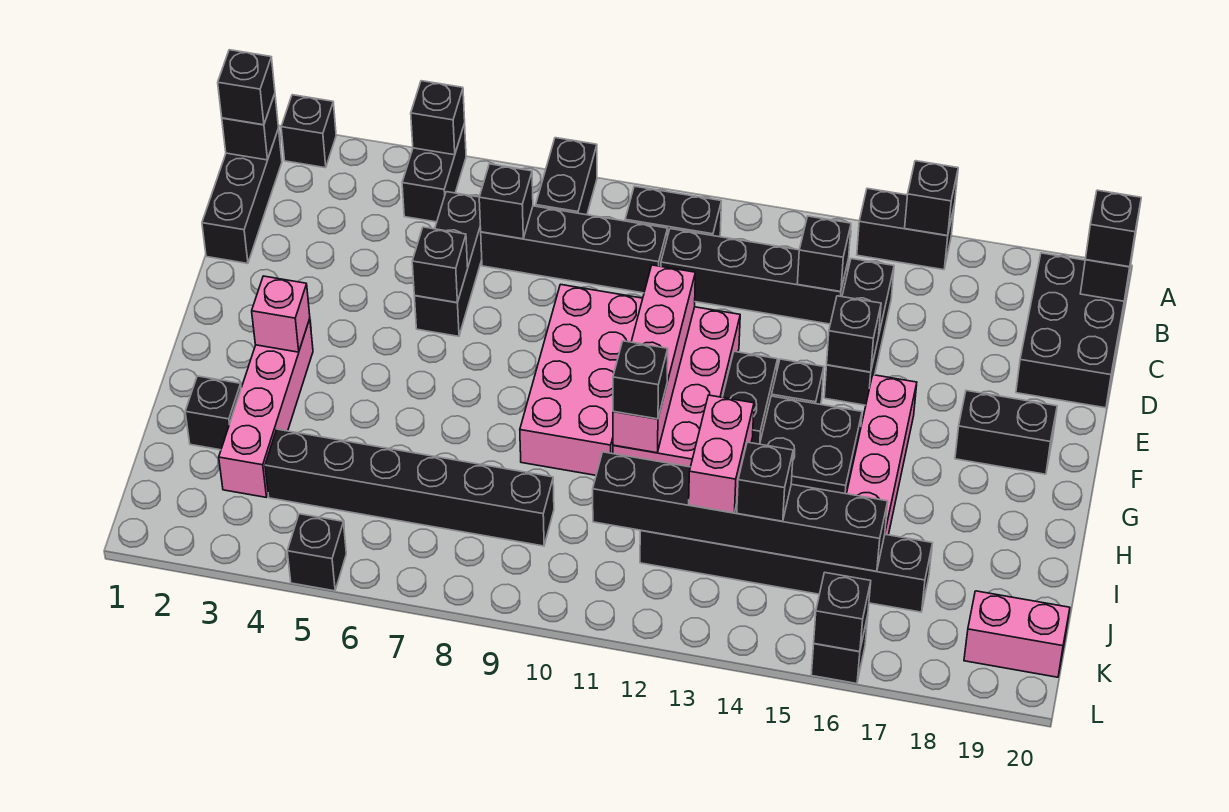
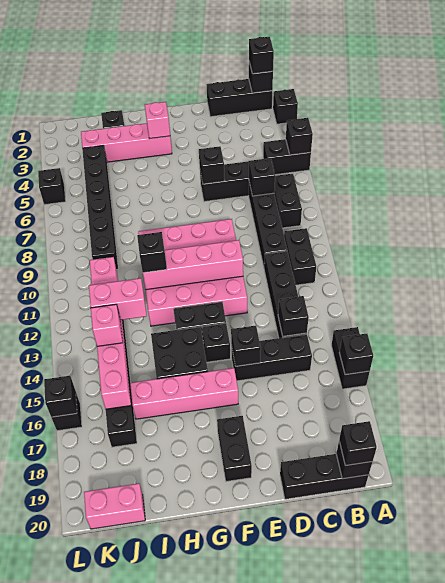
black brick A8:B8 level 1 -> black brick B7:B8 level 1
black brick B19:D20 level 1 -> black brick B20:D20 level 1
black brick J11:J16 level 2 -> pink brick J11:J16 level 2
black brick J14 level 3 -> pink brick J14 level 3
pink brick K19:K20 level 1 -> pink brick J20:K20 level 1

